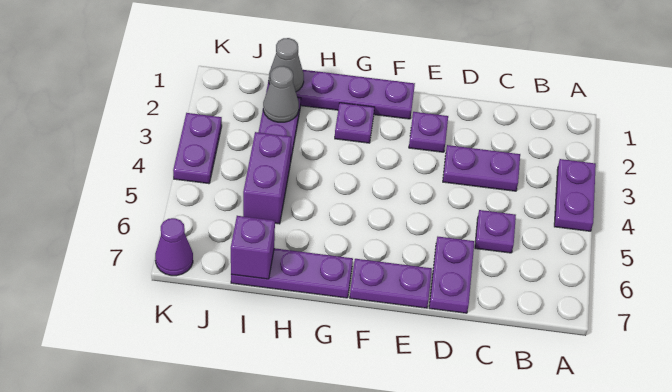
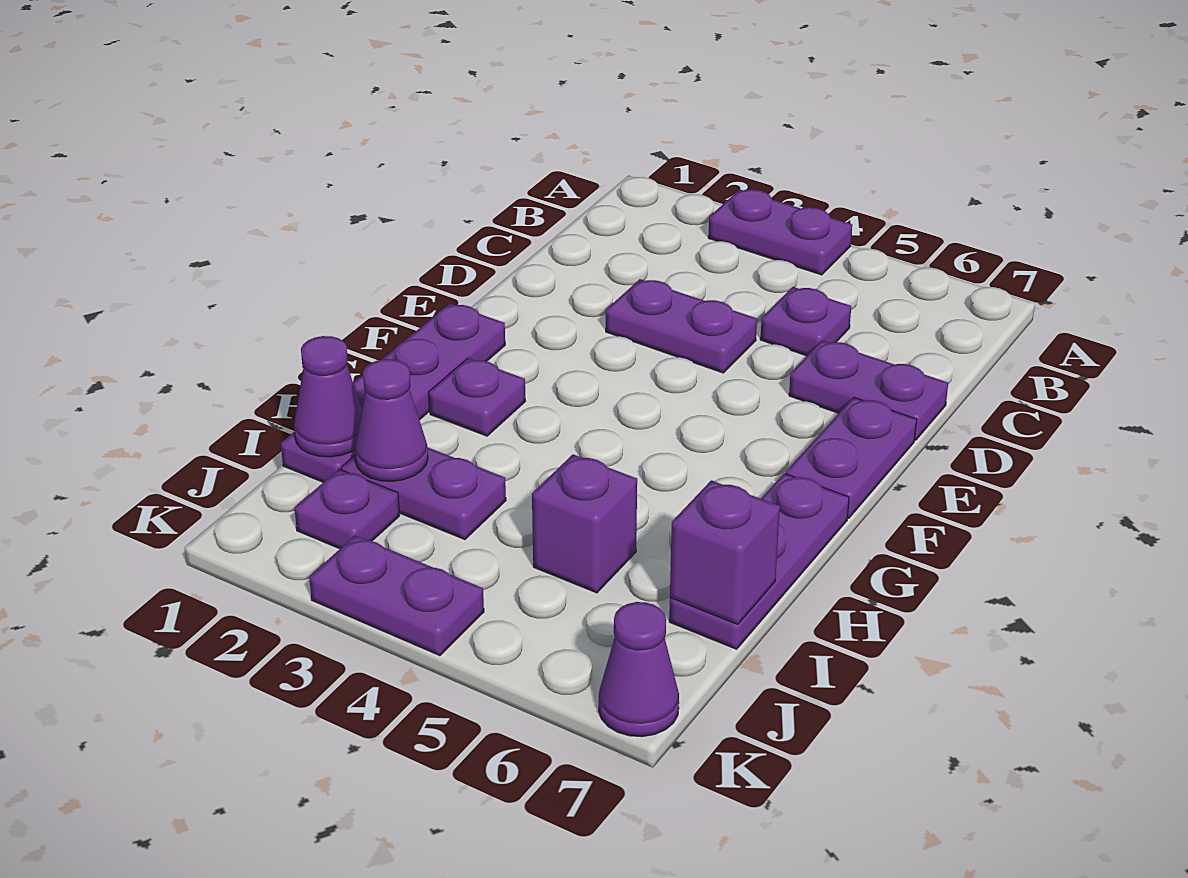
purple plate C3:D3 level 1 -> purple plate D3:D4 level 1
purple plate E2 level 1 -> purple plate J2 level 1
grey cone I1 level 2 -> purple cone I1 level 2
grey cone I2 level 2 -> purple cone I2 level 2
purple brick I4:I5 level 1 -> purple brick I5 level 1

